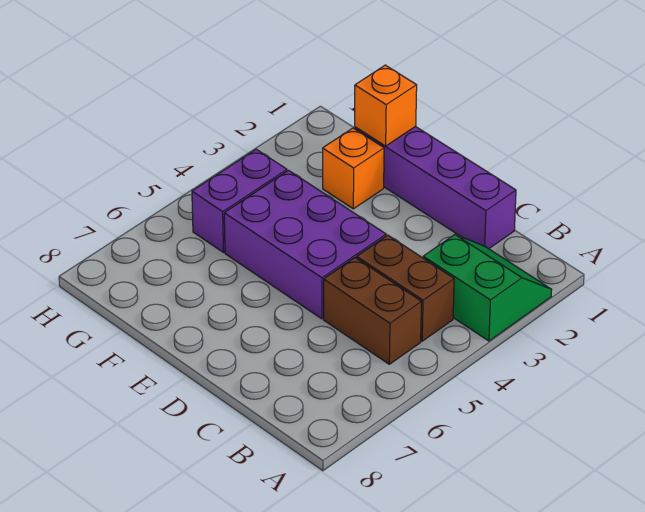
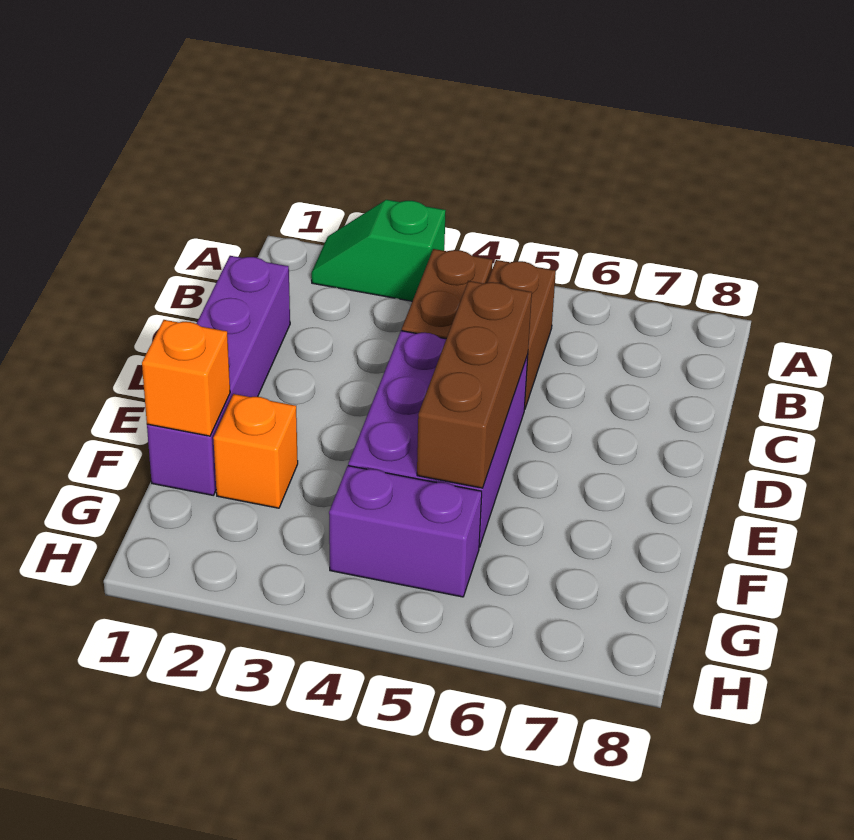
green slope A2:B3 level 1 top 3 -> green slope A2:A3 level 1 top 3
none -> brown brick D5:F5 level 2

